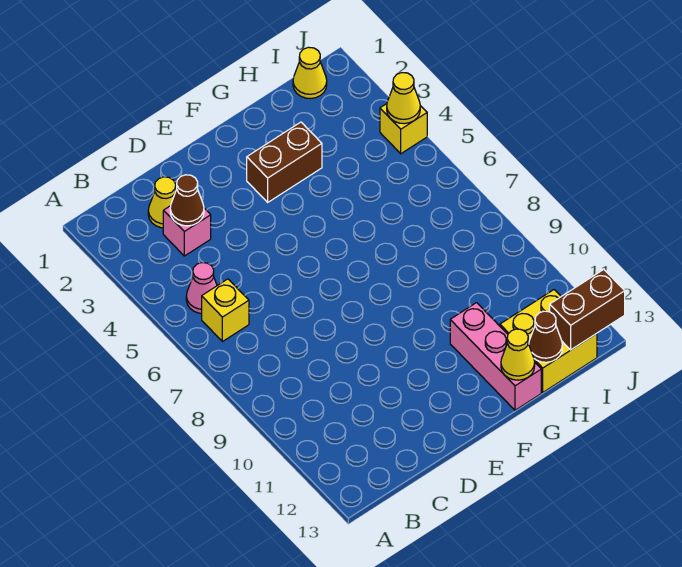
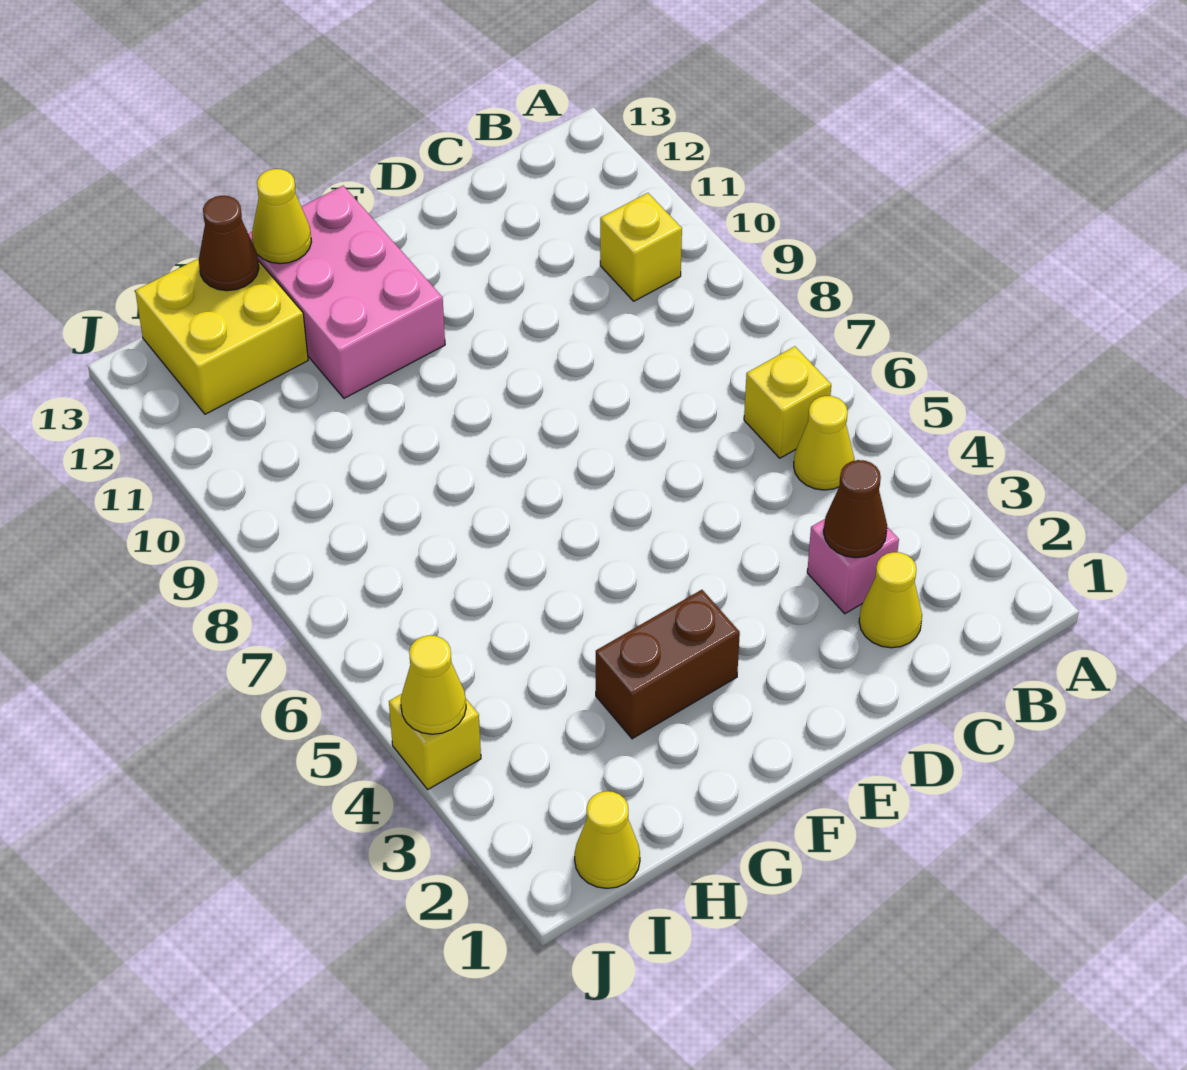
pink cone B5 level 1 -> yellow cone B5 level 1
none -> yellow brick B10 level 1
pink brick G11:G13 level 1 -> pink brick F11:G13 level 1
brown brick I13:J13 level 2 -> none

